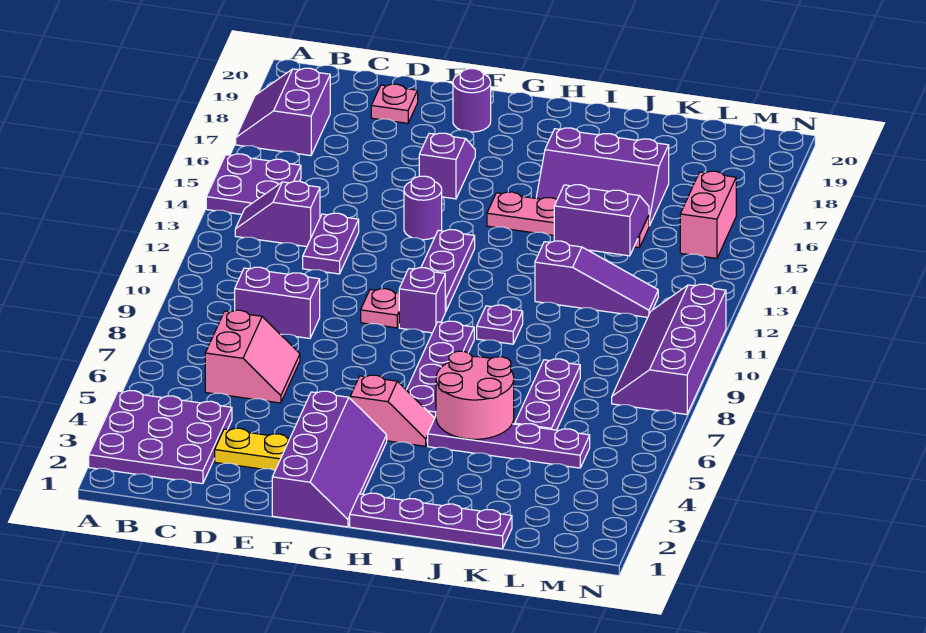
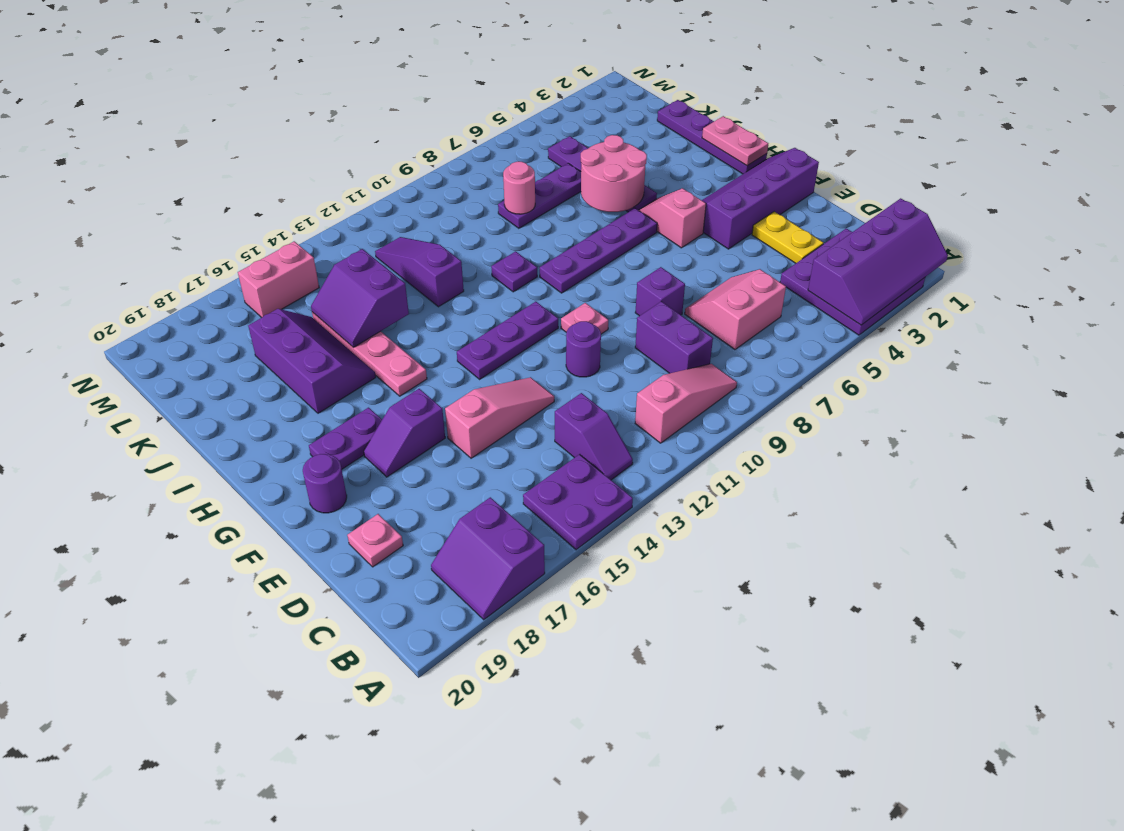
purple slope A17:B18 level 1 top B -> purple slope A17:B18 level 1 top 17
none -> pink slope B9:B11 level 1 top 11
purple plate D12:D13 level 1 -> purple plate G17:G18 level 1
none -> pink slope E13:E15 level 1 top 15
purple round brick F14 level 1 -> purple round brick E11 level 1
purple brick G10 level 1 -> purple brick E8 level 1
none -> pink plate H1:I1 level 2
none -> pink round brick K8 level 2
purple slope M8:N11 level 1 top N -> purple slope A1:B4 level 2 top B

